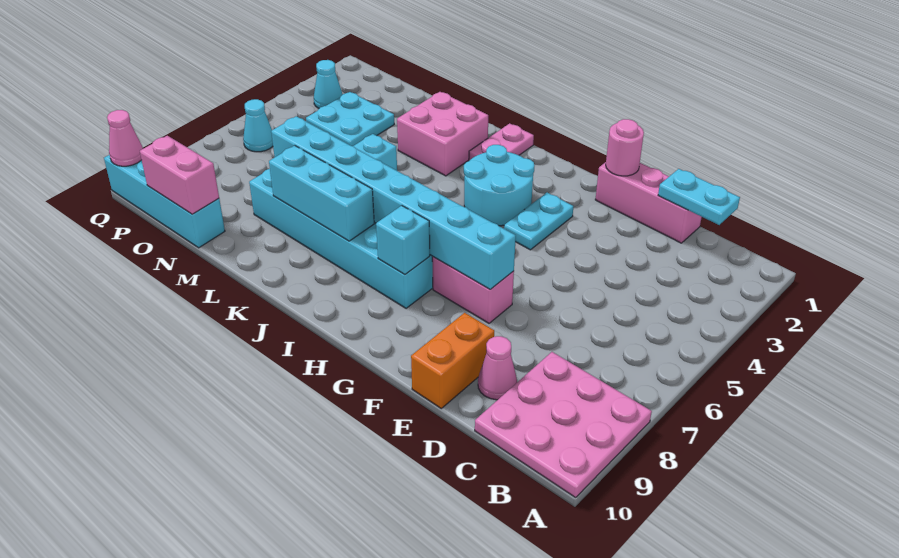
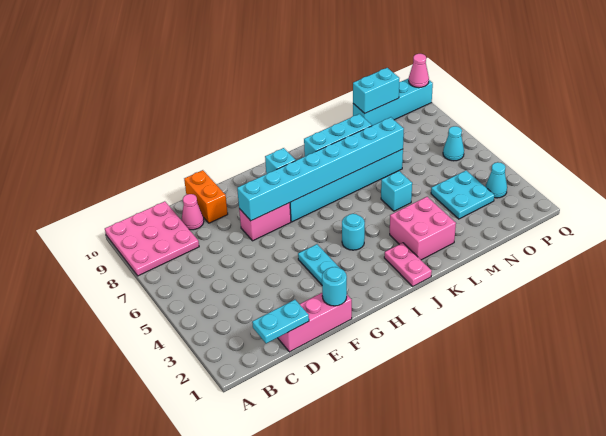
pink round brick F1 level 2 -> cyan round brick F1 level 2
cyan round brick H3:I4 level 1 -> cyan round brick I4 level 1
pink brick N10:O10 level 2 -> cyan brick N10:O10 level 2

